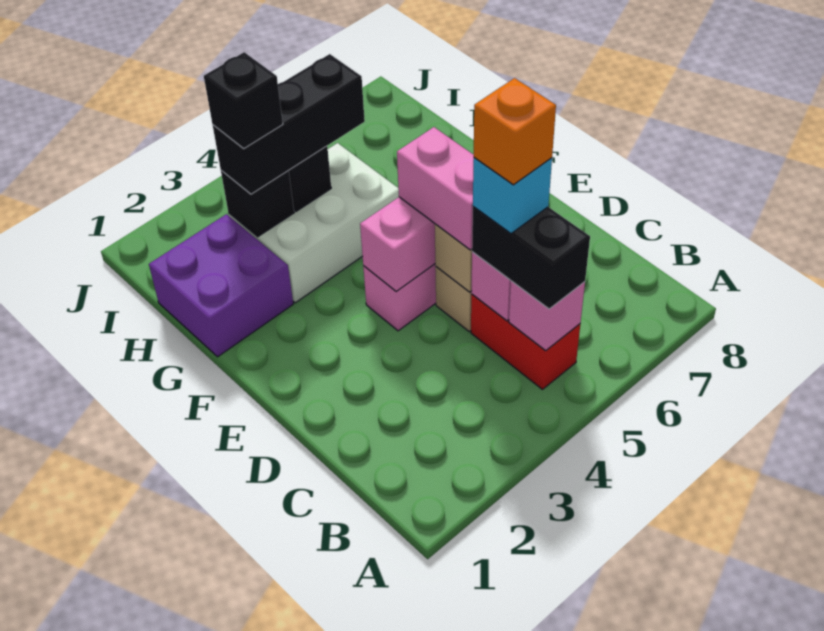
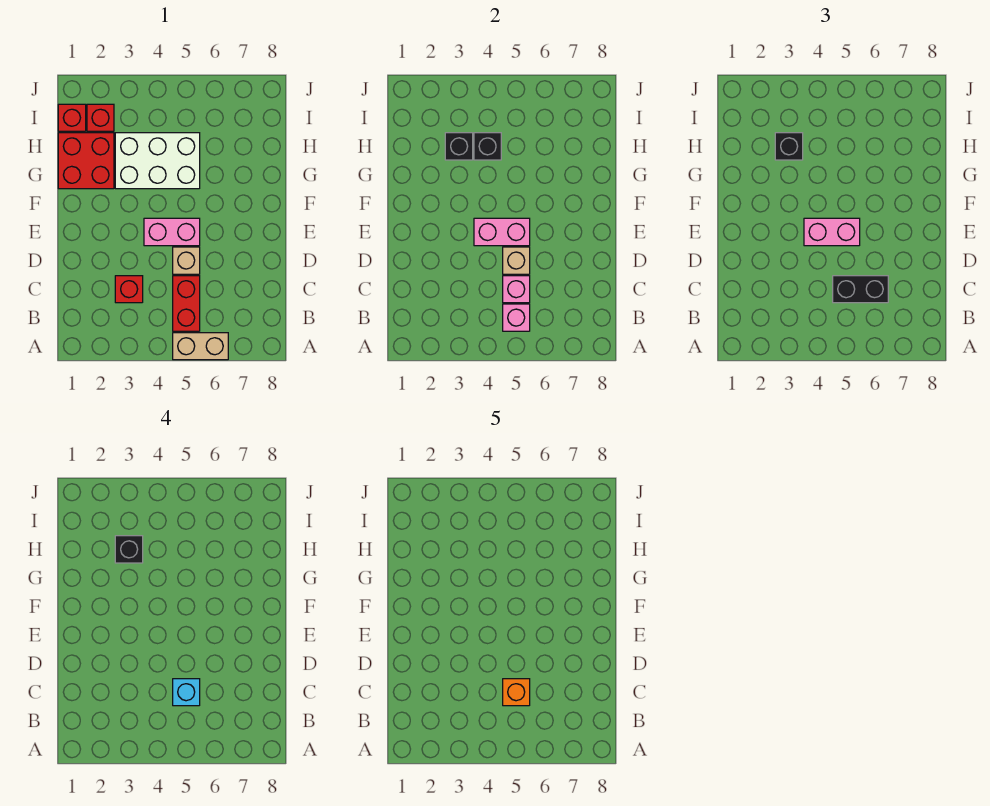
none -> tan brick A5:A6 level 1
black brick B5:C5 level 3 -> black brick C5:C6 level 3
none -> red brick C3 level 1
pink brick D5:E5 level 3 -> pink brick E4:E5 level 3
purple brick G1:H2 level 1 -> red brick G1:H2 level 1
black brick H3:H5 level 3 -> black brick H3 level 3
none -> red brick I1 level 1
none -> red brick I2 level 1

